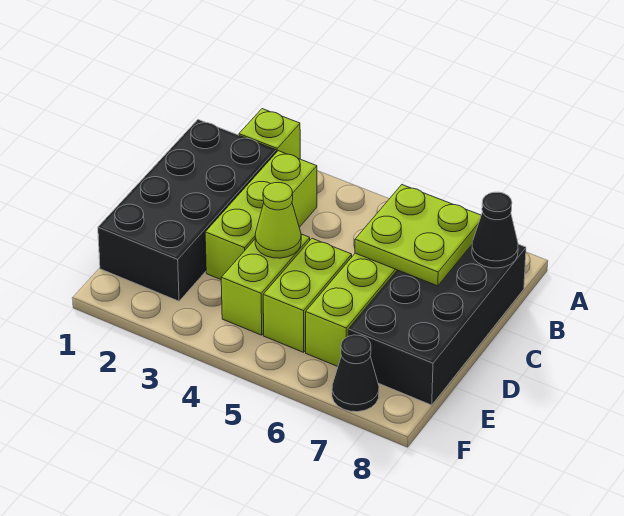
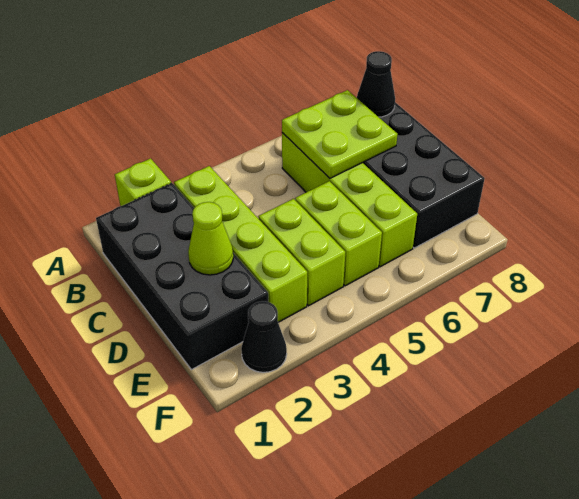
lime brick B3:D3 level 1 -> lime brick B3:E3 level 1
lime cone D4 level 2 -> lime cone D2 level 2
black cone F7 level 1 -> black cone F2 level 1

